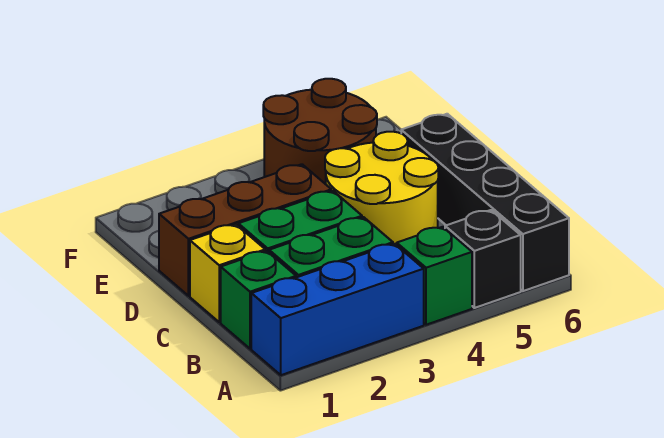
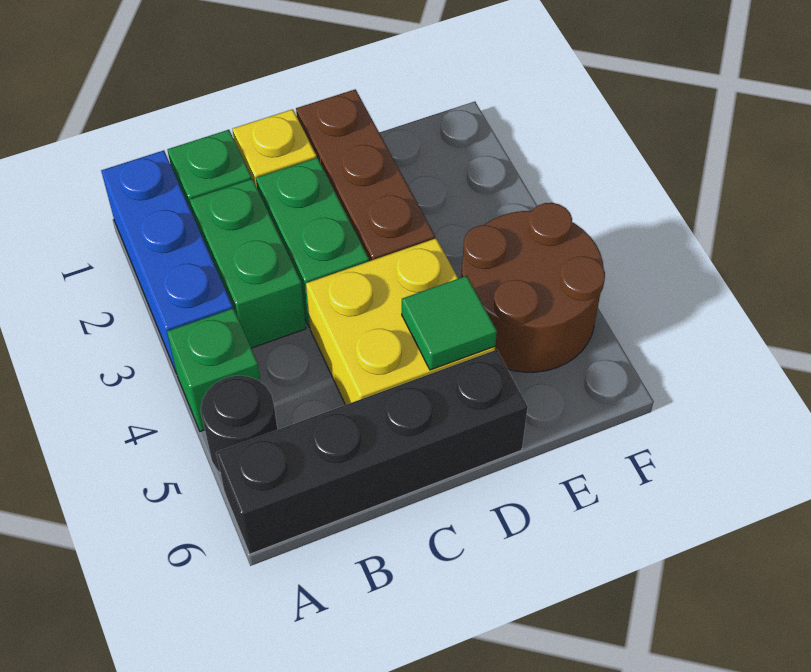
black brick A5 level 1 -> black round brick A5 level 1
yellow round brick C4:D5 level 1 -> yellow brick C4:D5 level 1
none -> green tile D5 level 2

